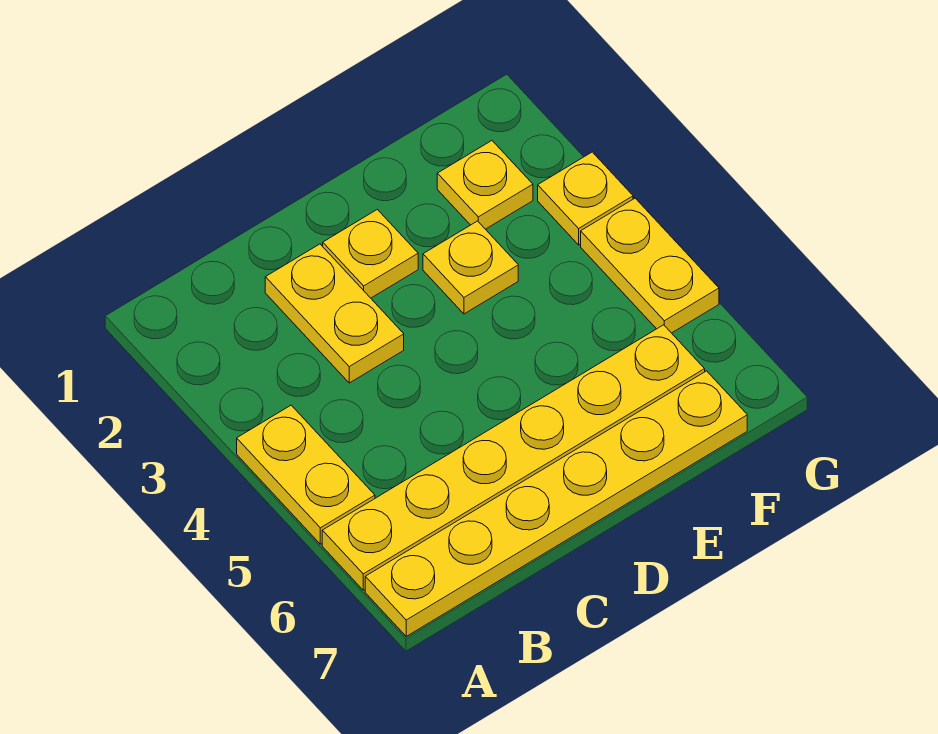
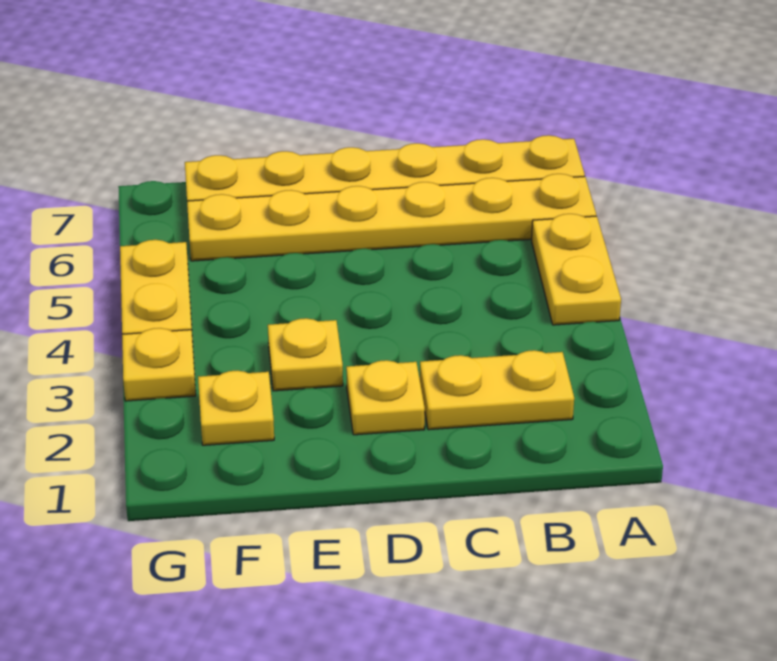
yellow plate C2:C3 level 1 -> yellow plate B2:C2 level 1

